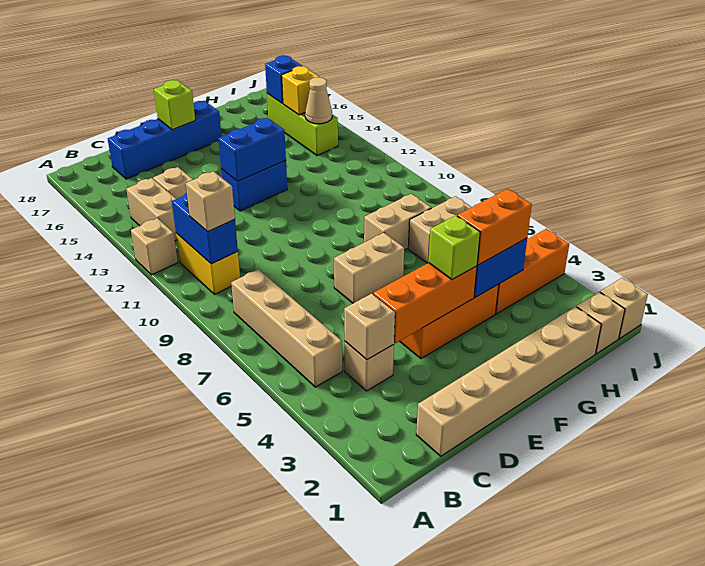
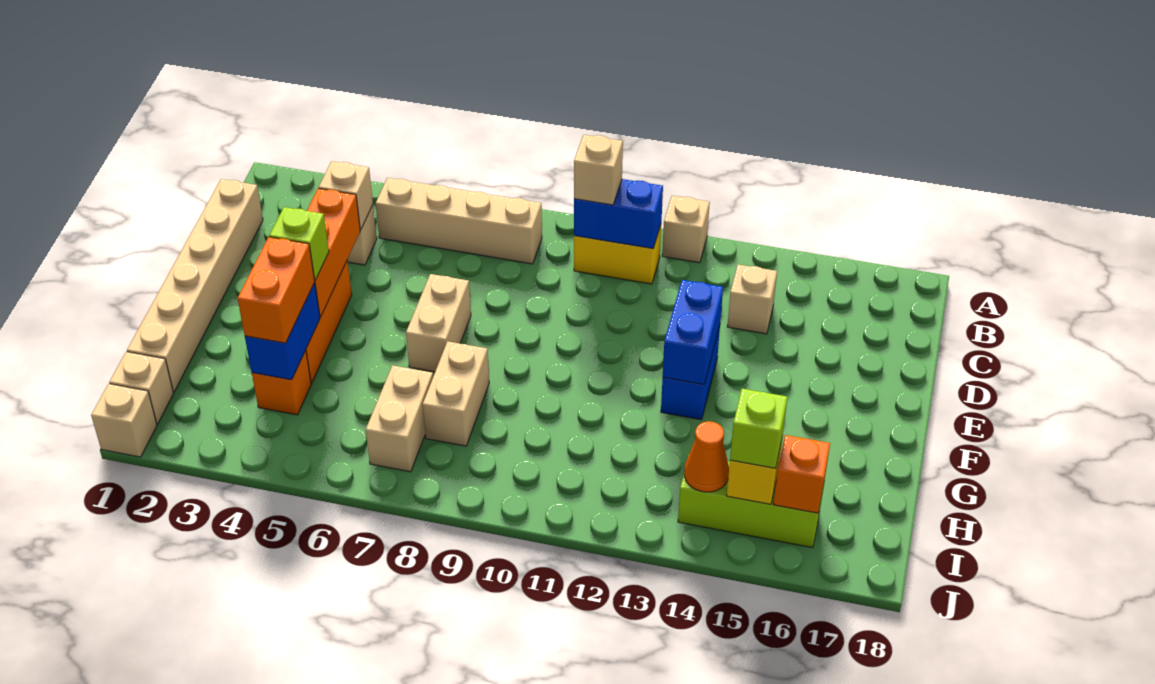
tan brick B13:B14 level 1 -> none
blue brick C17:F17 level 1 -> none
lime brick E17 level 2 -> lime brick I15 level 3
orange brick H4:J4 level 1 -> orange brick H4 level 1
tan cone I14 level 2 -> orange cone I14 level 2
blue brick I16 level 2 -> orange brick I16 level 2

